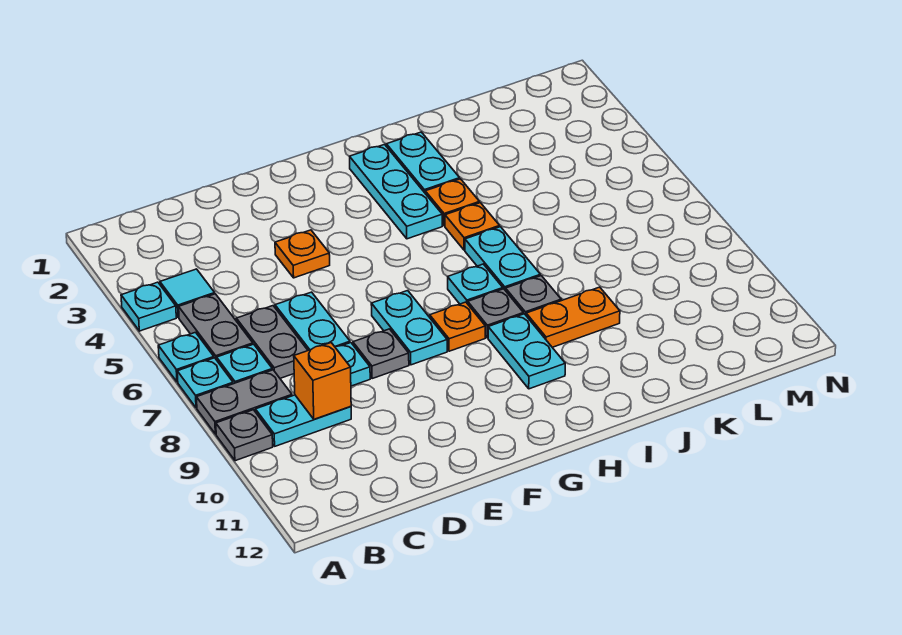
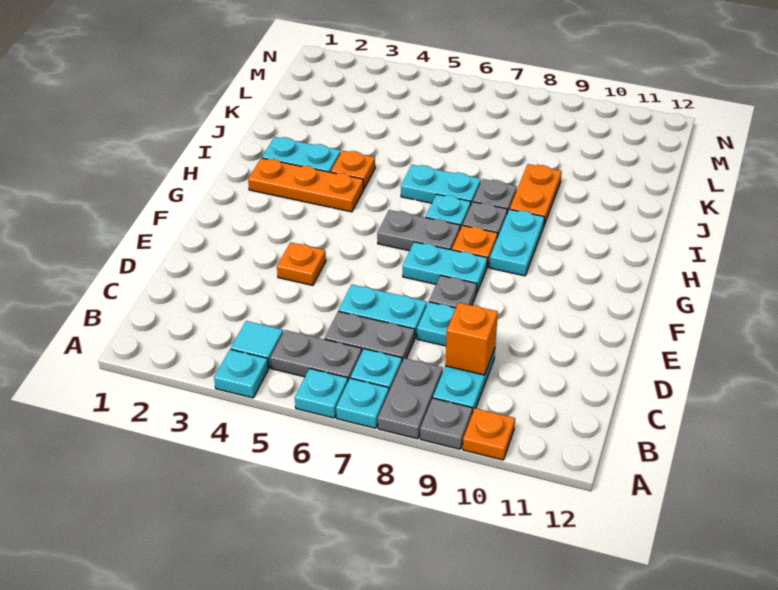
none -> grey plate G6:G7 level 1
cyan plate H2:H4 level 1 -> orange plate H2:H4 level 1
cyan plate H9:H10 level 1 -> cyan plate G9:H9 level 1
orange plate I5 level 1 -> orange plate A10 level 1

